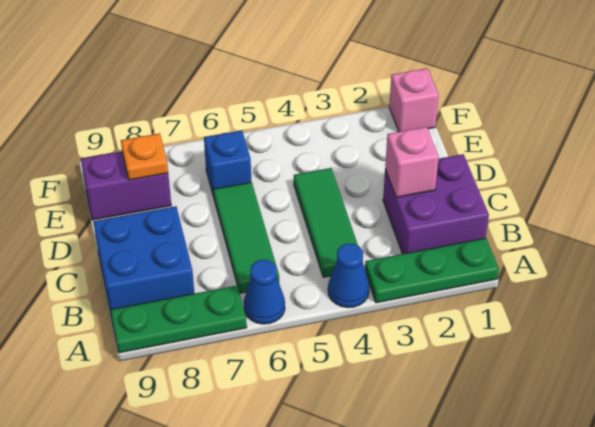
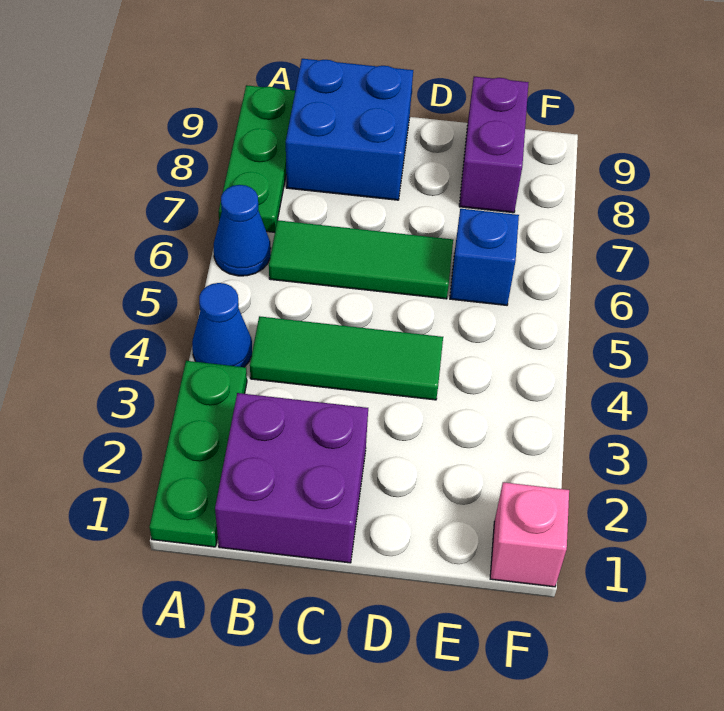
pink brick C2 level 2 -> none
orange plate E8 level 2 -> none

